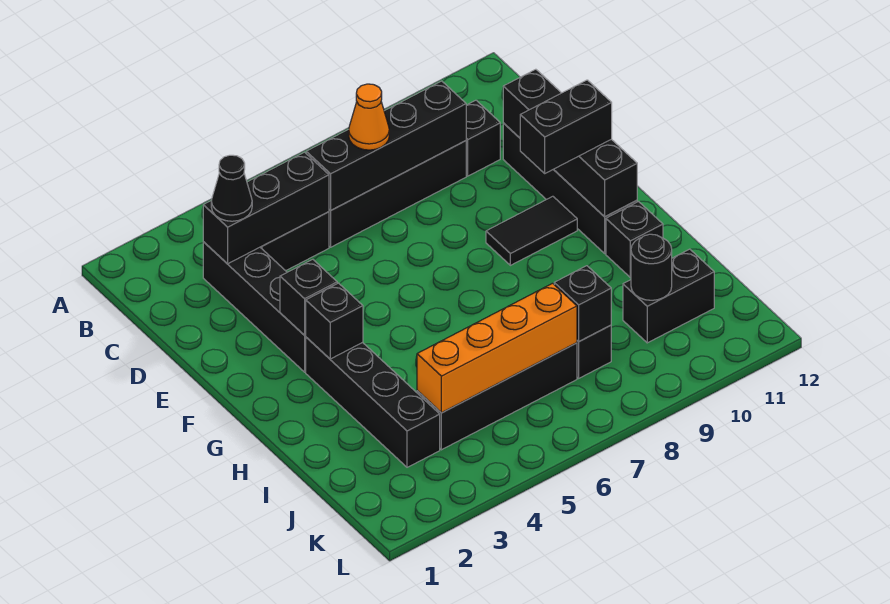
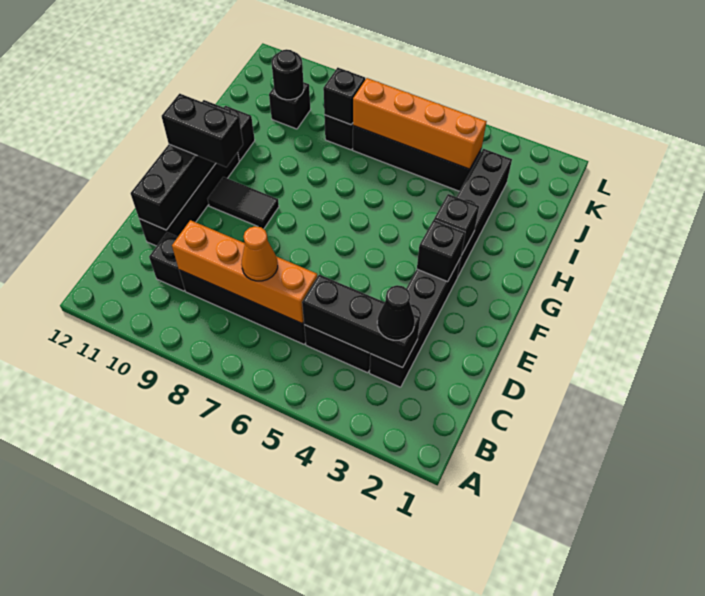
black brick C6:C9 level 2 -> orange brick C6:C9 level 2
black brick J10:J11 level 1 -> black brick J10 level 1

